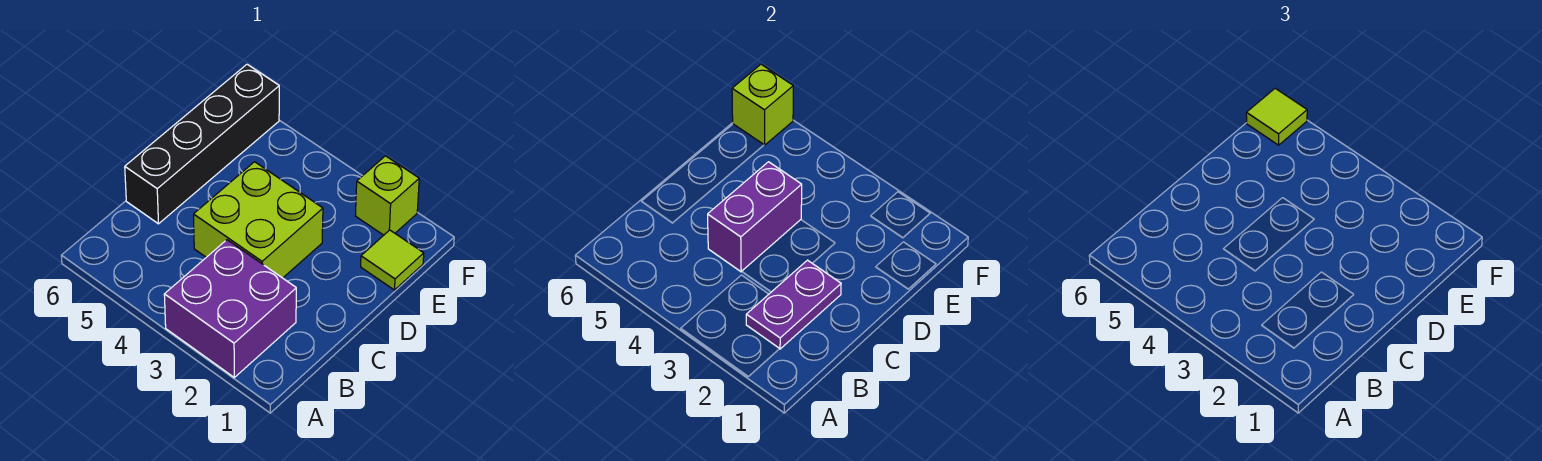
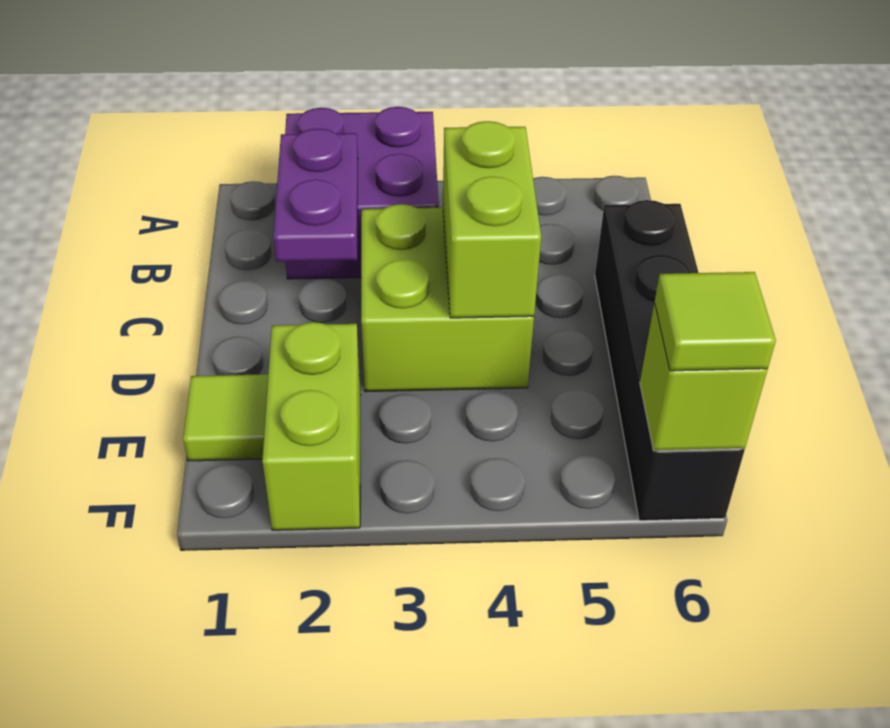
purple brick C4:D4 level 2 -> lime brick C4:D4 level 2
lime brick F2 level 1 -> lime brick E2:F2 level 1

